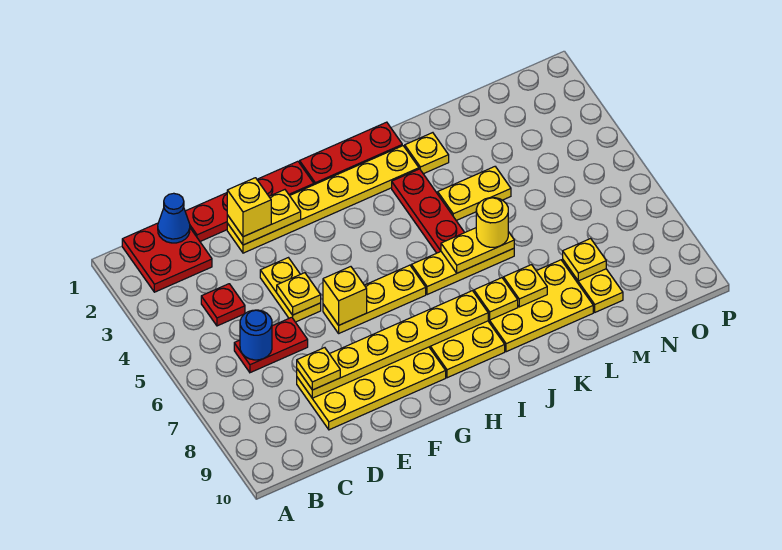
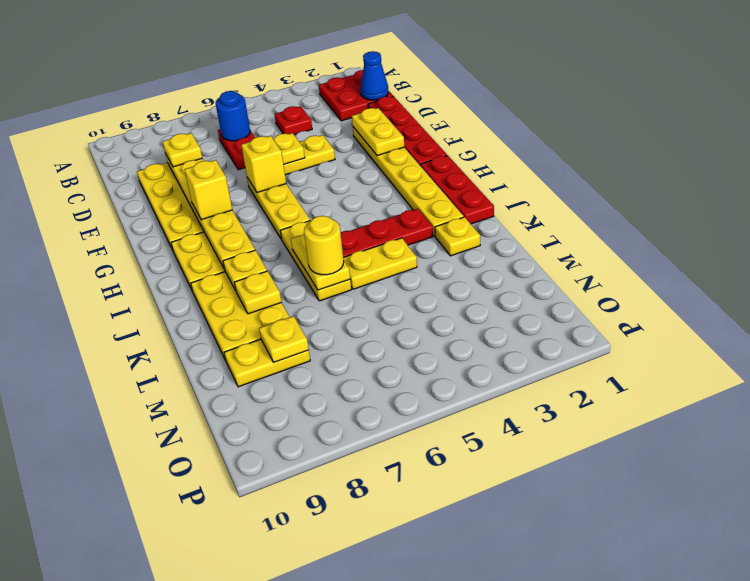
yellow brick E2 level 3 -> yellow brick G8 level 3
yellow plate K4:L4 level 1 -> yellow plate K4:K5 level 1

